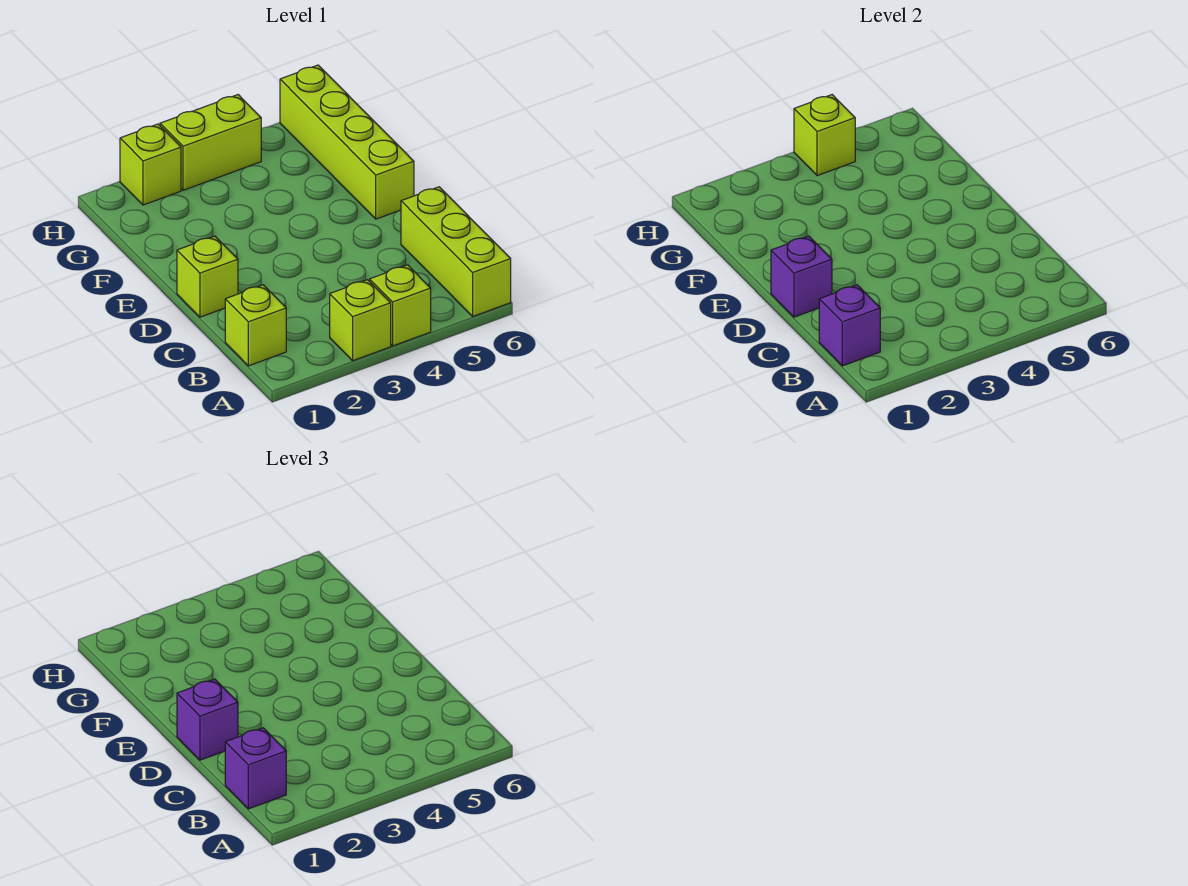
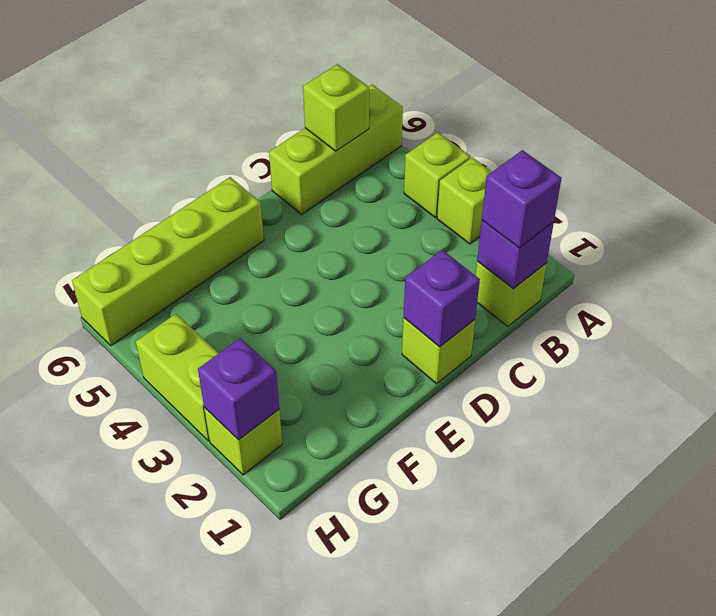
purple brick D1 level 3 -> purple brick H2 level 2
lime brick H4 level 2 -> lime brick B6 level 2

